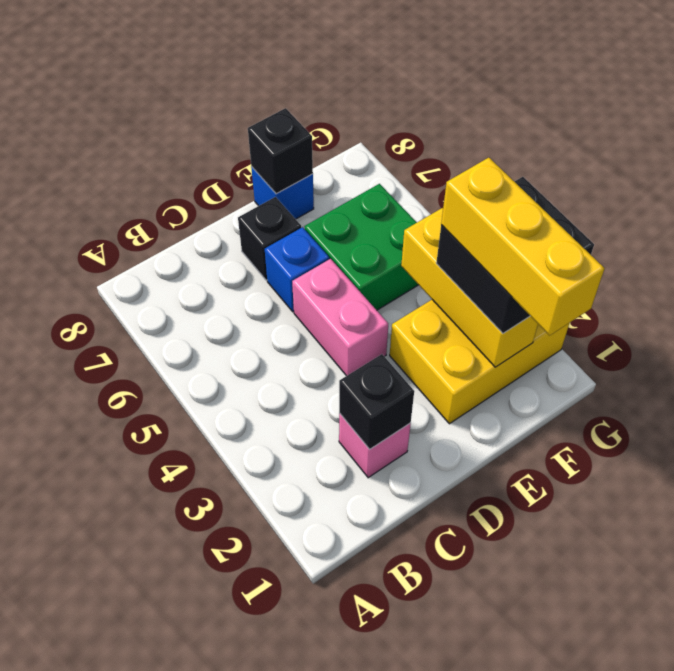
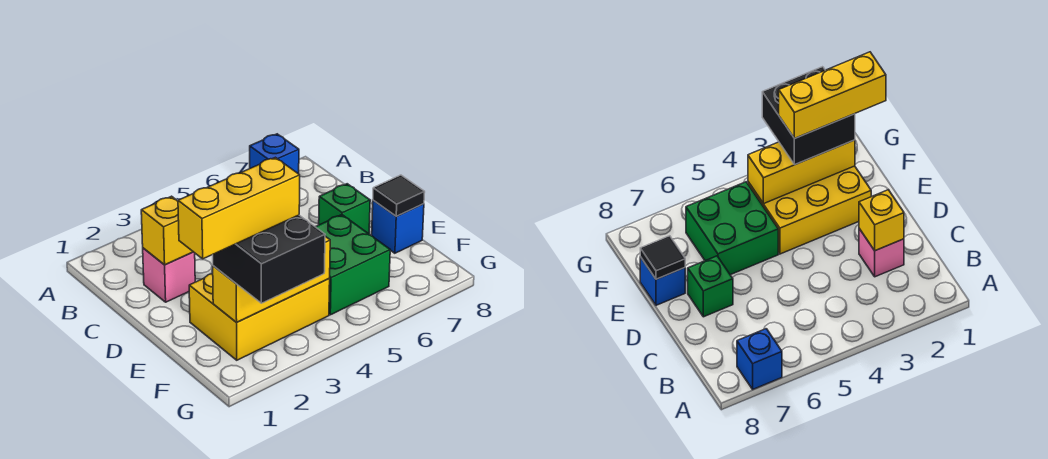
black brick C2 level 2 -> yellow brick C2 level 2
pink brick D4:D5 level 1 -> none
blue brick D6 level 1 -> blue brick A7 level 1
black brick D7 level 1 -> green brick D7 level 1
yellow brick E2:G3 level 1 -> yellow brick E2:F4 level 1
black brick E8 level 2 -> black tile E8 level 2

